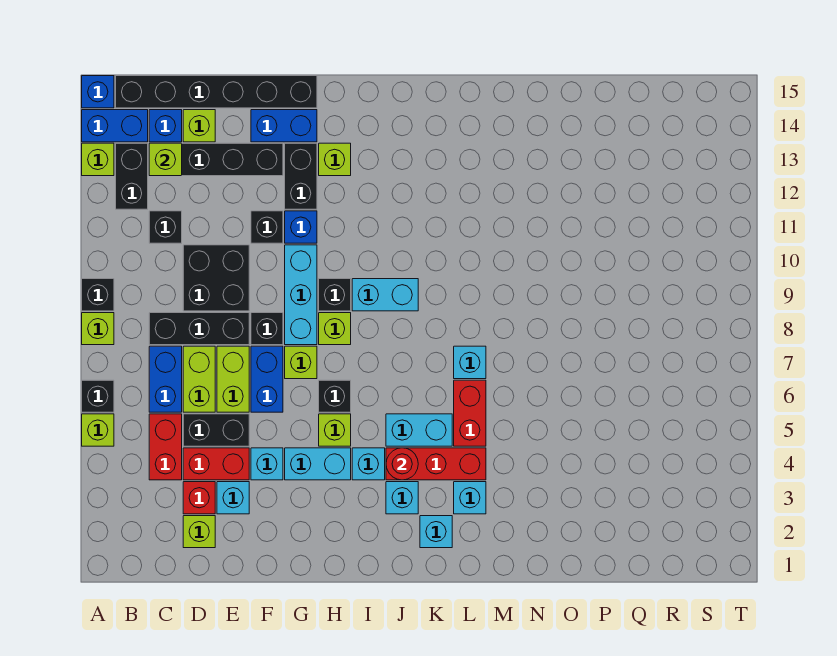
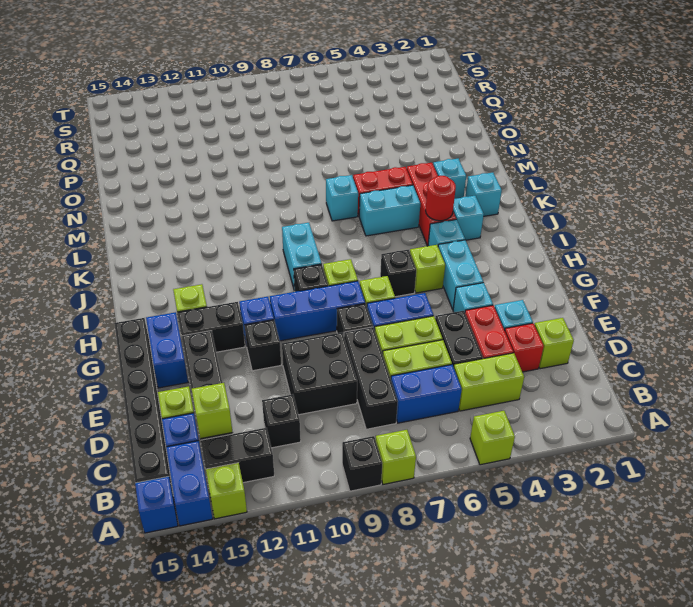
black brick A6 level 1 -> none
red brick C4:C5 level 1 -> lime brick C4:C5 level 1
cyan brick G8:G10 level 1 -> blue brick G8:G10 level 1
cyan brick J5:K5 level 1 -> cyan brick K5:K6 level 1

